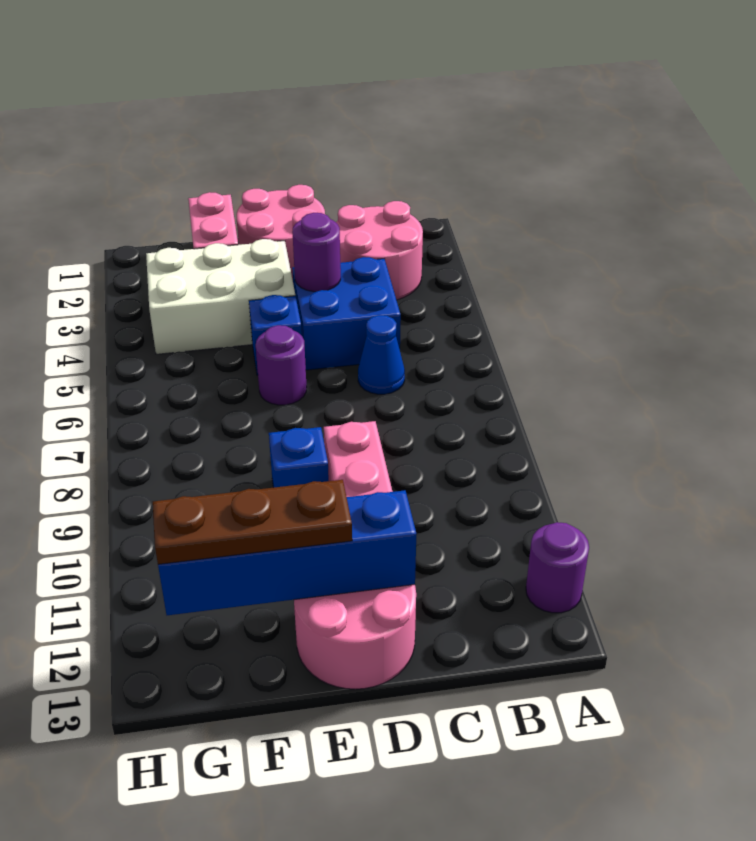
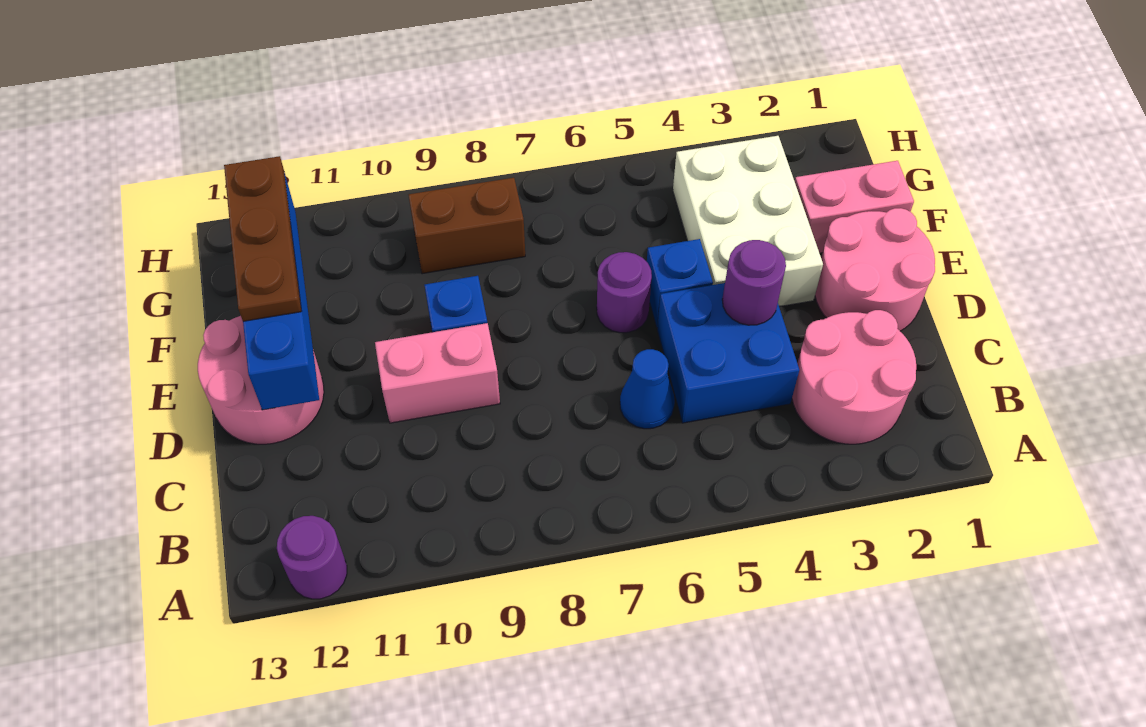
none -> brown brick G8:G9 level 1

